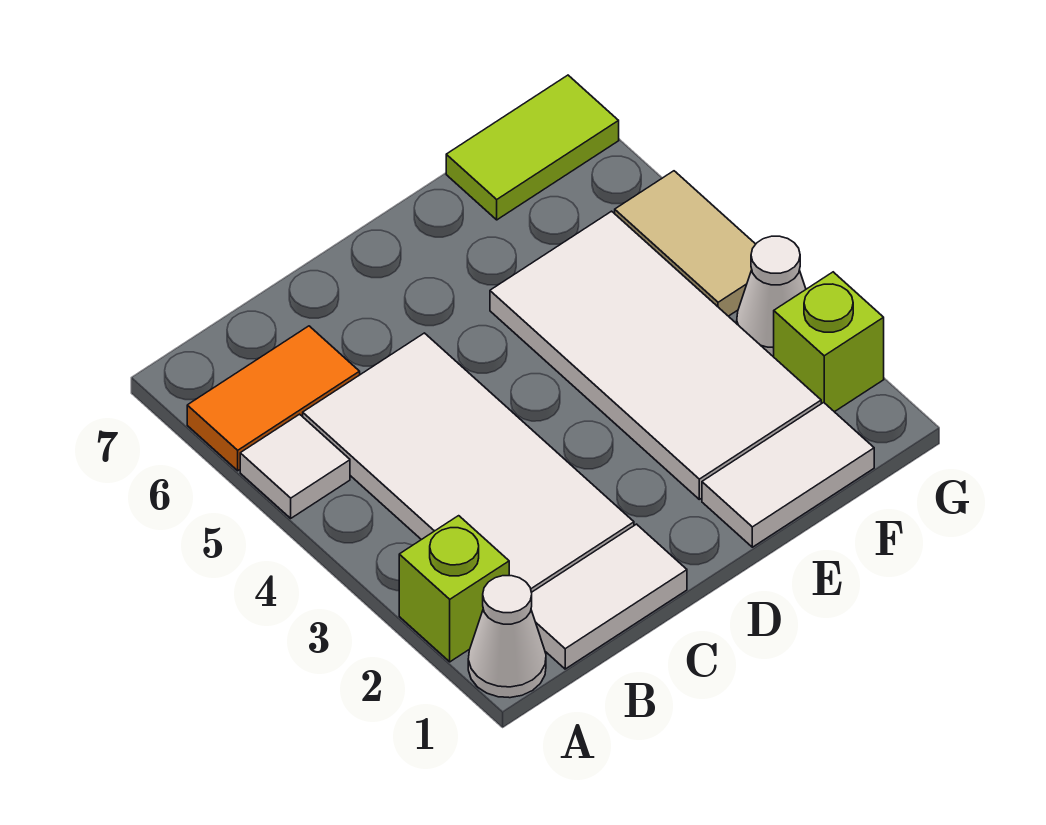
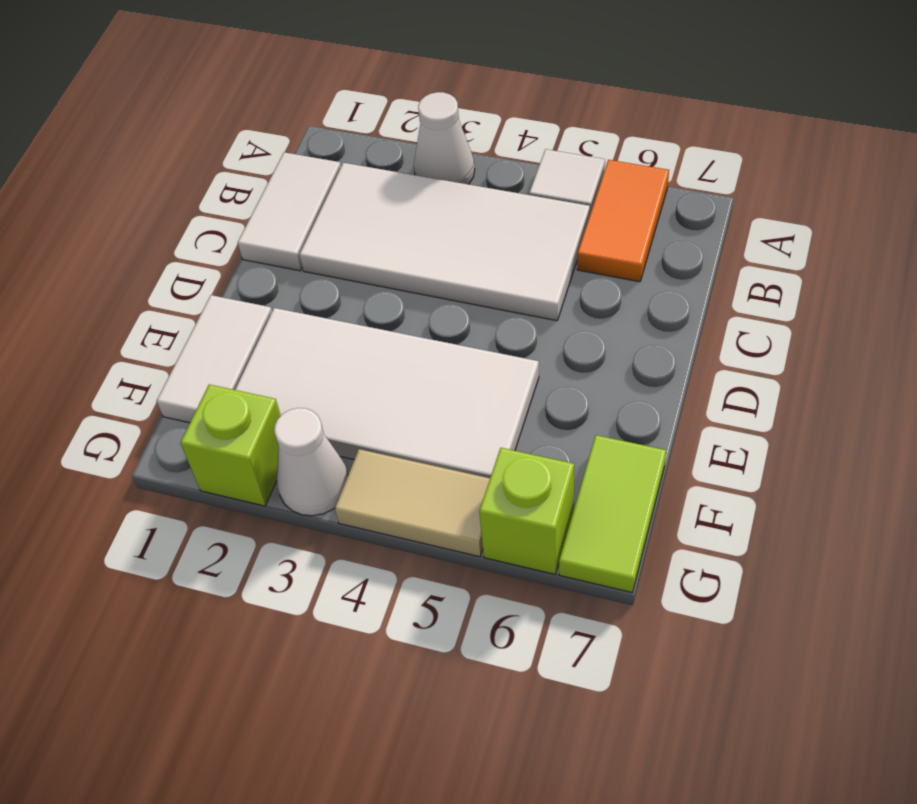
white cone A1 level 1 -> white cone A3 level 1
lime brick A2 level 1 -> lime brick G6 level 1

